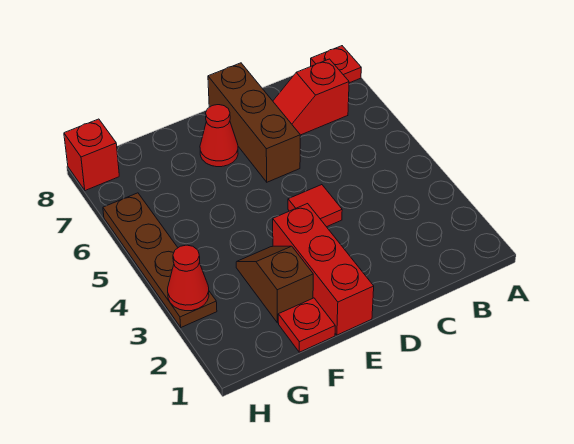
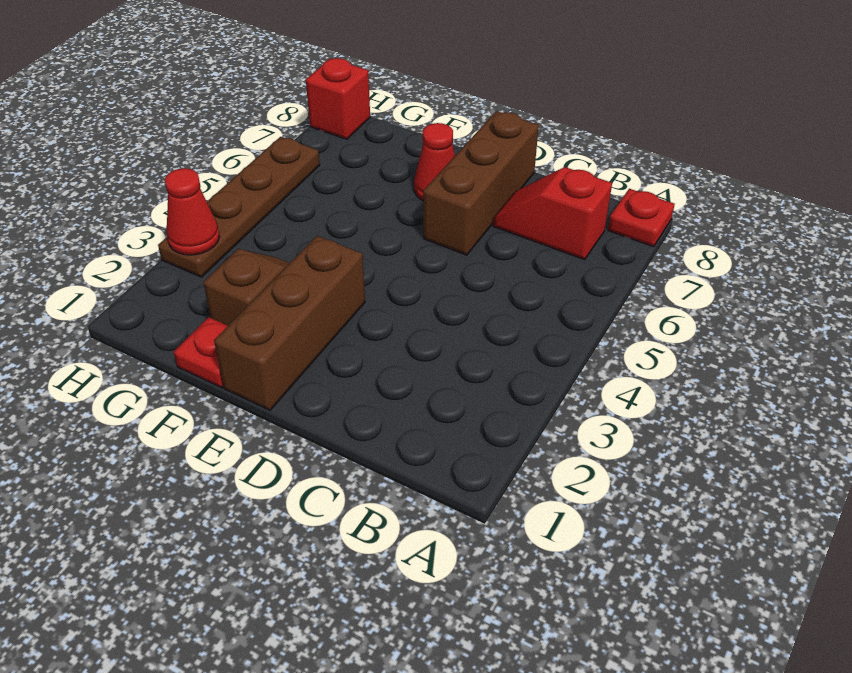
red tile D4 level 1 -> none
red brick E1:E3 level 1 -> brown brick E1:E3 level 1

